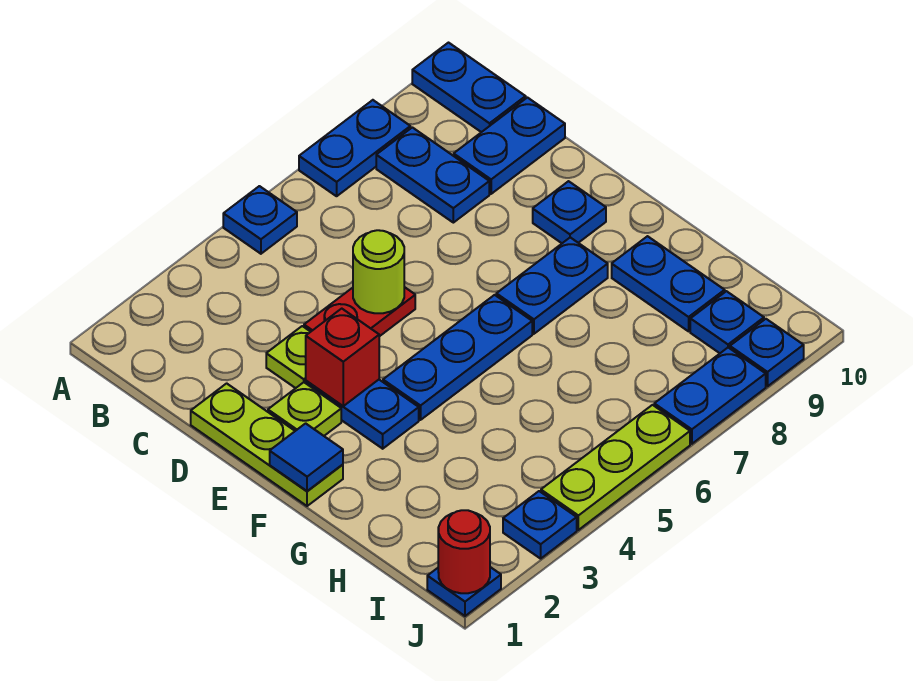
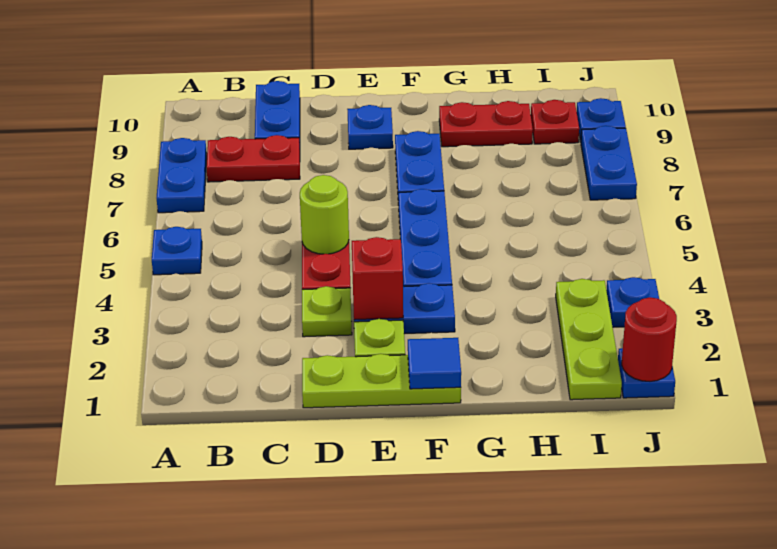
blue plate A10:B10 level 1 -> none
blue plate B8:C8 level 1 -> red plate B8:C8 level 1
blue plate G9:H9 level 1 -> red plate G9:H9 level 1
blue plate I9 level 1 -> red plate I9 level 1
lime plate J4:J6 level 1 -> lime plate I1:I3 level 1

